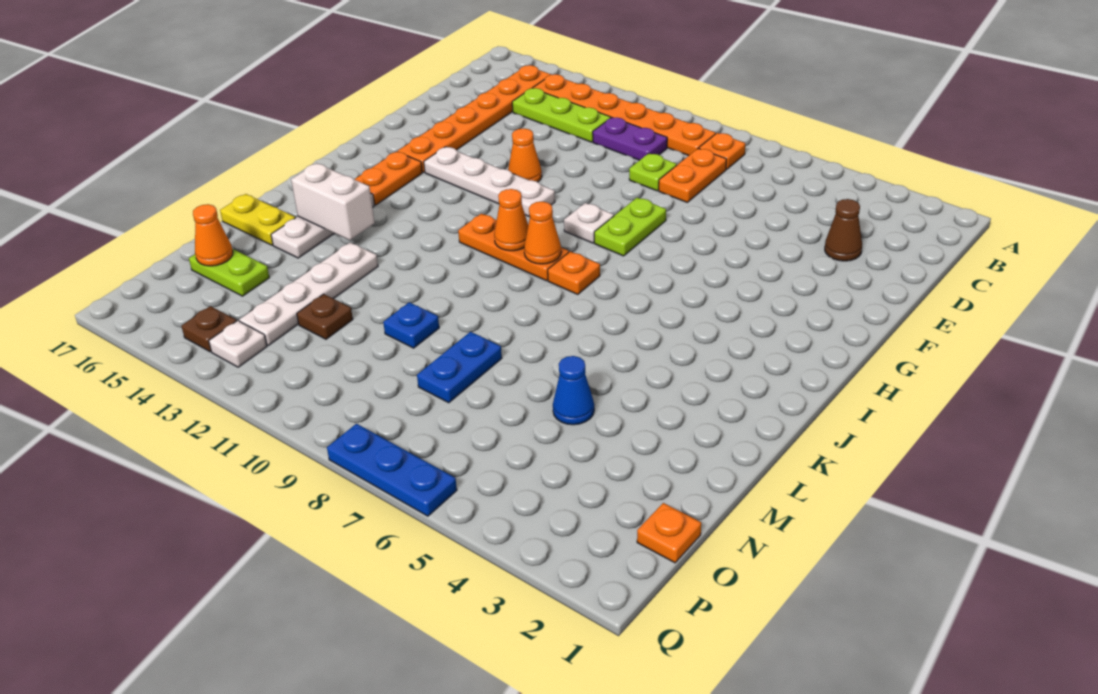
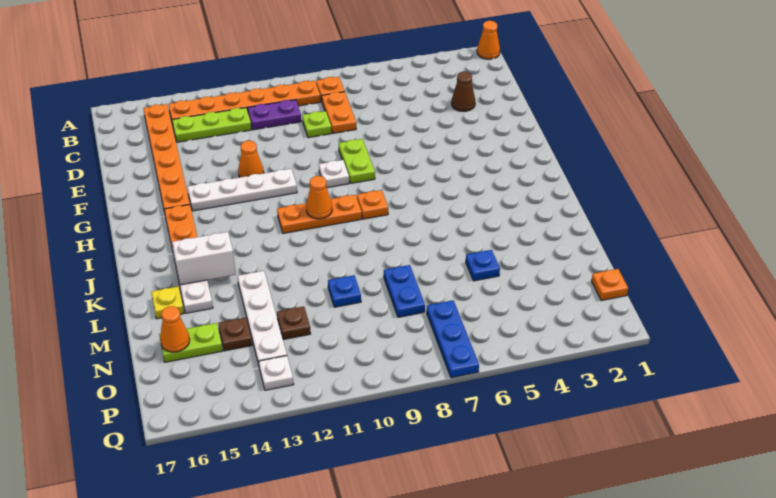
orange cone I9 level 2 -> orange cone A1 level 1
yellow plate L16:L17 level 1 -> yellow plate L16 level 1
blue cone M5 level 1 -> blue plate M5 level 1
brown plate P14 level 1 -> brown plate N14 level 1
blue plate Q6:Q8 level 1 -> blue plate O7:Q7 level 1

